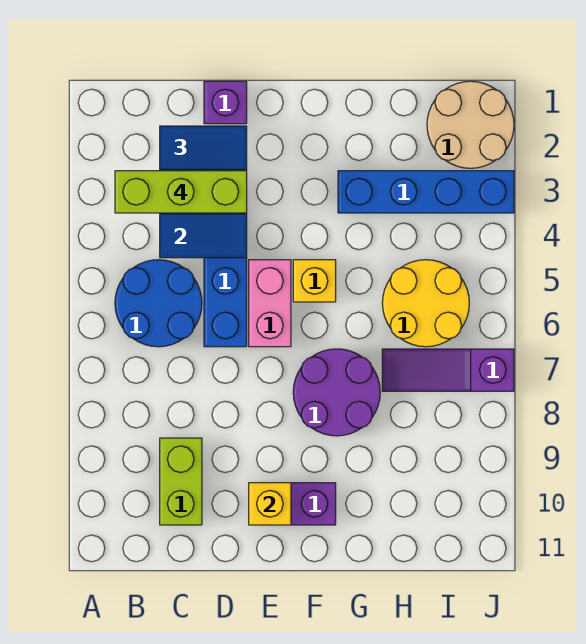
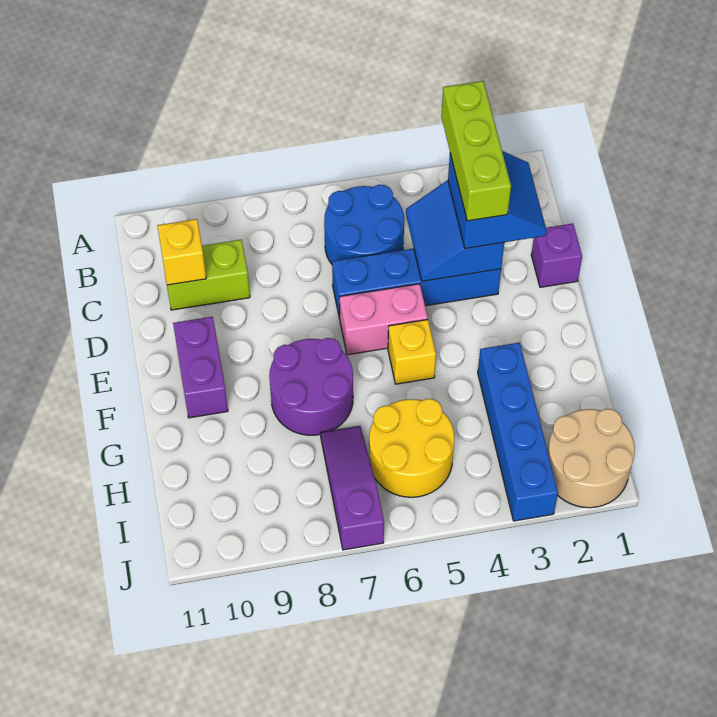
yellow brick E10 level 2 -> yellow brick C10 level 2

